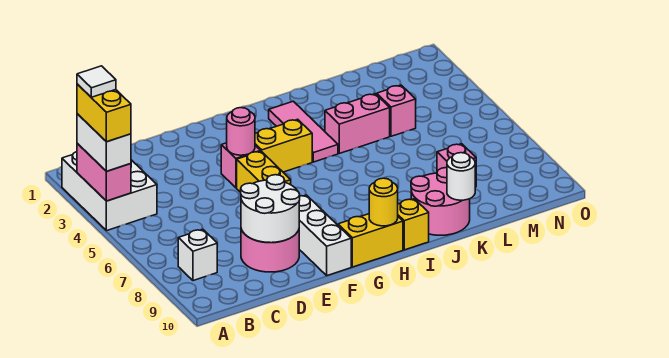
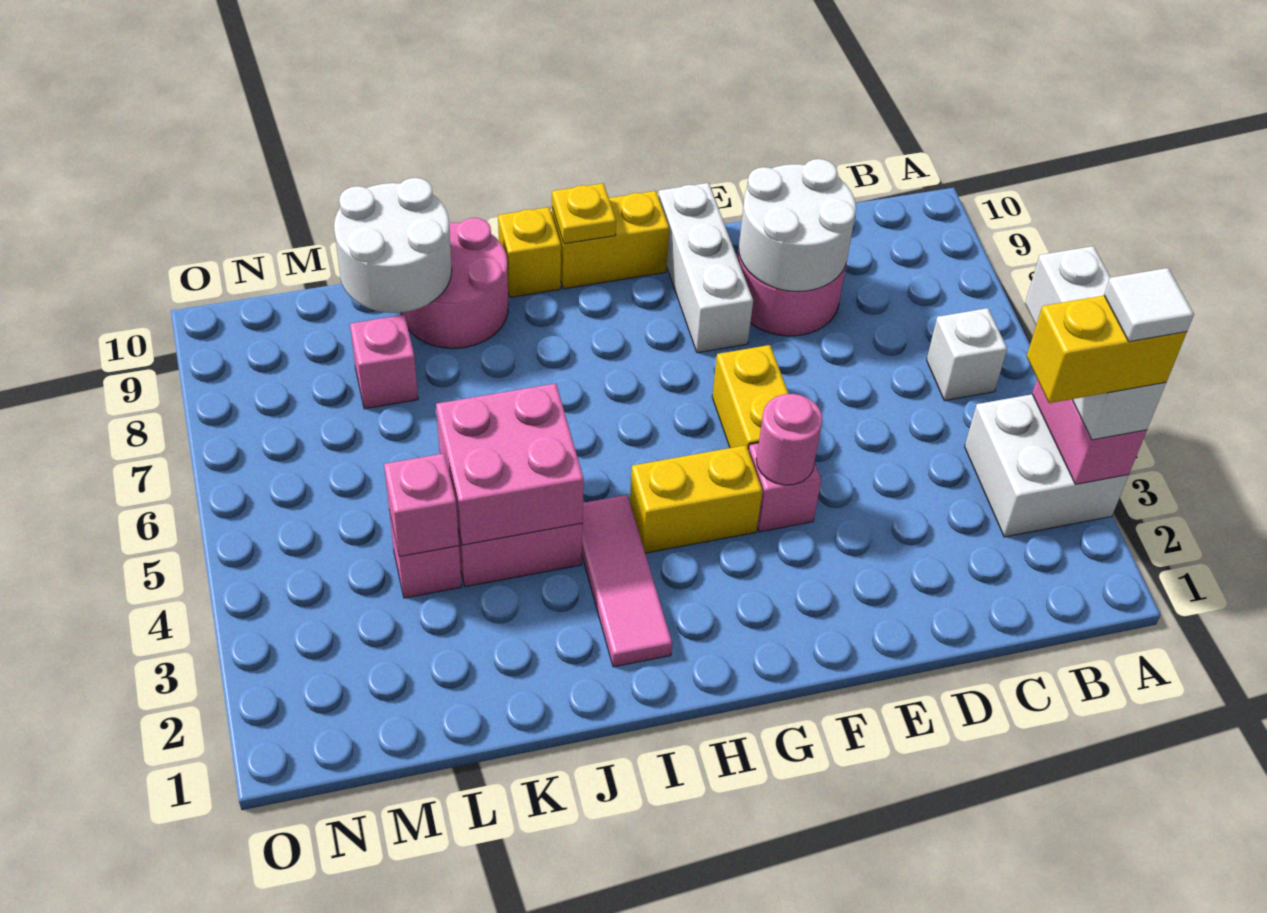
white brick A2:B4 level 1 -> white brick A3:B4 level 1
white brick A3:A4 level 3 -> white brick A3:A5 level 3
yellow brick A3:A4 level 4 -> yellow brick A3:B3 level 4
white brick B8 level 1 -> white brick B6 level 1
yellow round brick H10 level 2 -> yellow plate H10 level 2
none -> pink brick J4:K5 level 2
white round brick K10 level 2 -> white round brick K9:L10 level 2
none -> pink brick L4 level 2

